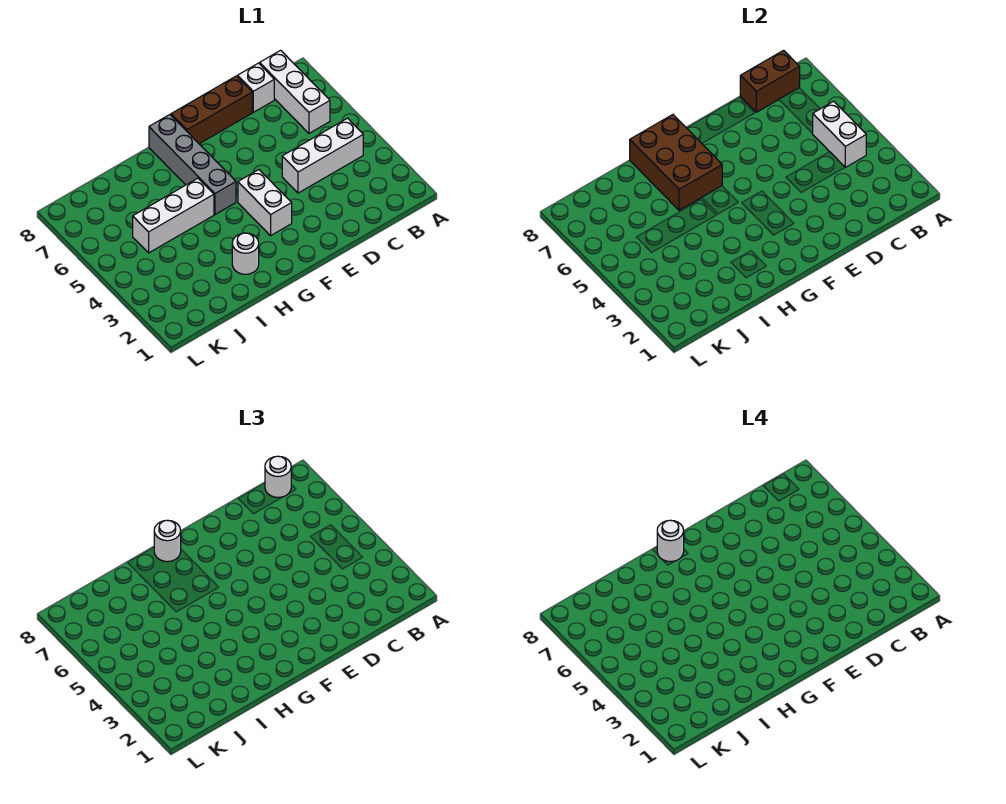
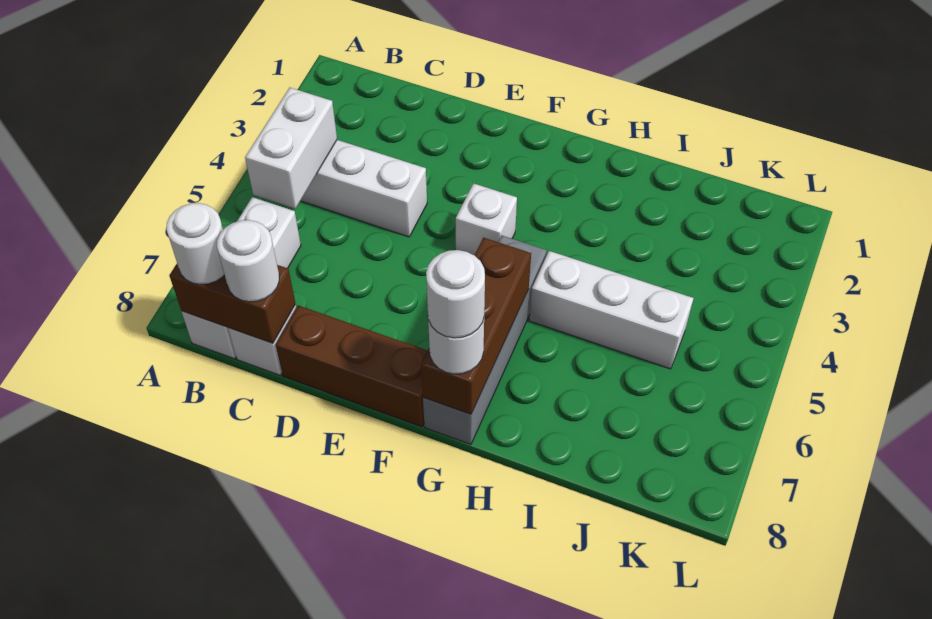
white brick F3:F4 level 1 -> white brick F4 level 1
brown brick G6:H8 level 2 -> brown brick G6:G8 level 2
white round brick H2 level 1 -> white round brick C8 level 3

